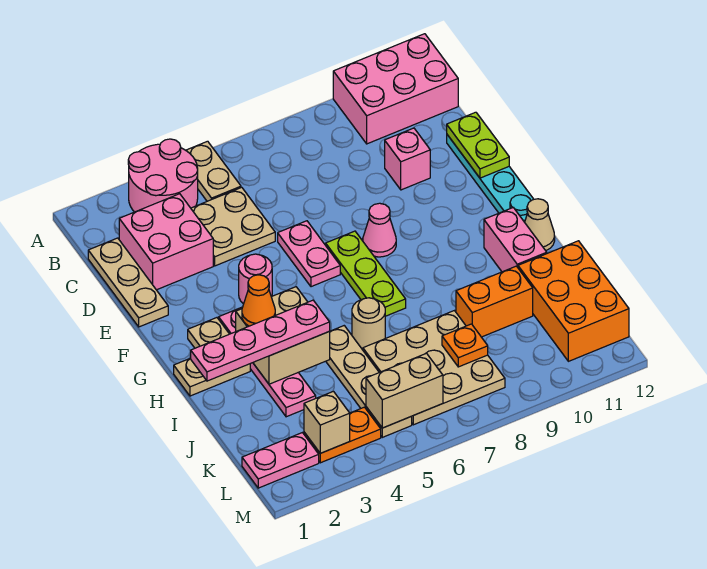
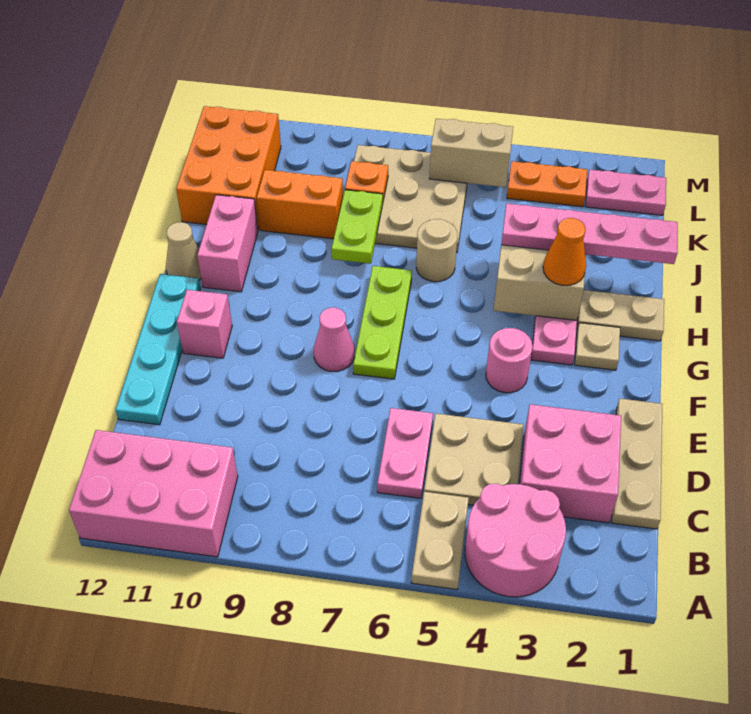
pink brick D10 level 1 -> pink brick F11 level 1
lime plate D12:E12 level 2 -> lime plate I8:J8 level 2
pink plate E6:F6 level 1 -> pink plate C6:D6 level 1
tan plate I5:L5 level 1 -> none
tan brick L3 level 2 -> none

